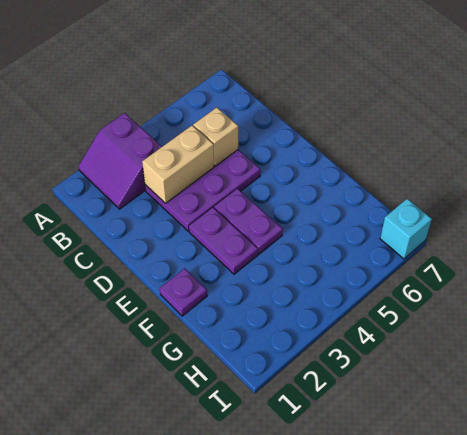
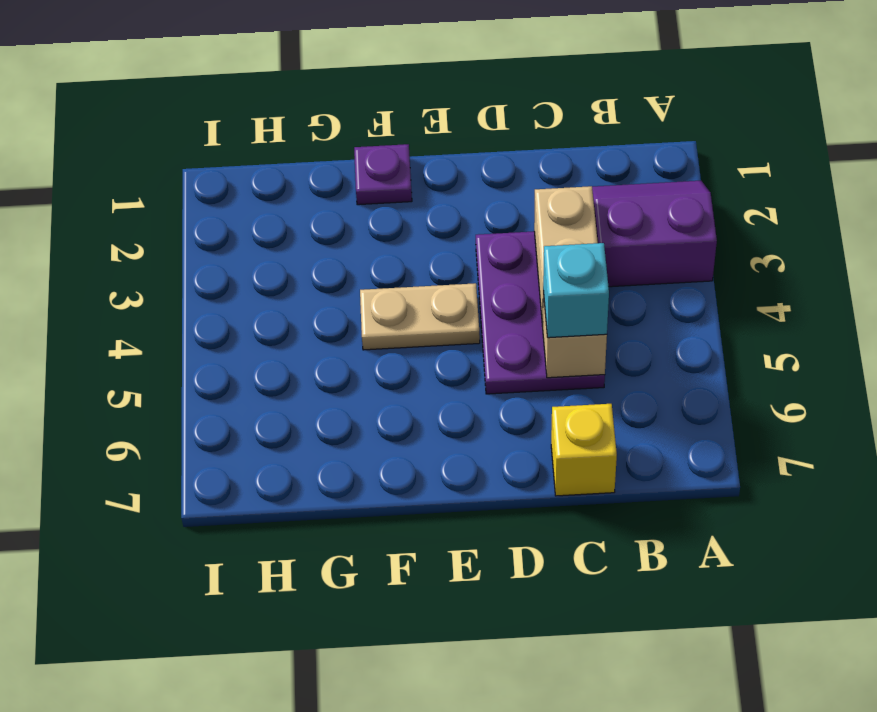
none -> yellow brick C7 level 1
purple plate E3:F3 level 1 -> none
purple plate E4:F4 level 1 -> tan plate E4:F4 level 1
cyan brick I7 level 1 -> cyan brick C5 level 3

